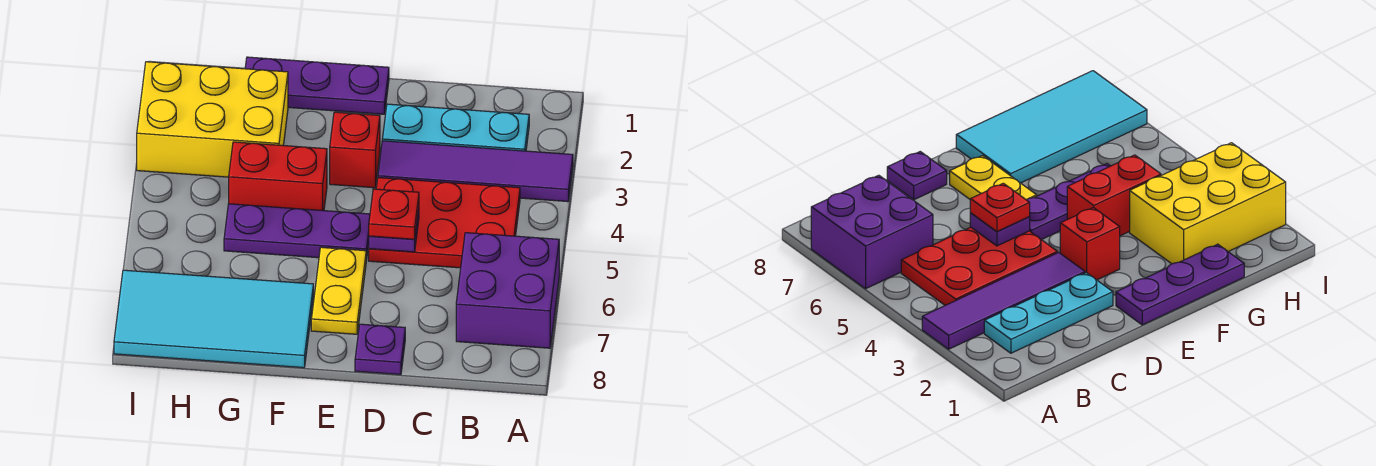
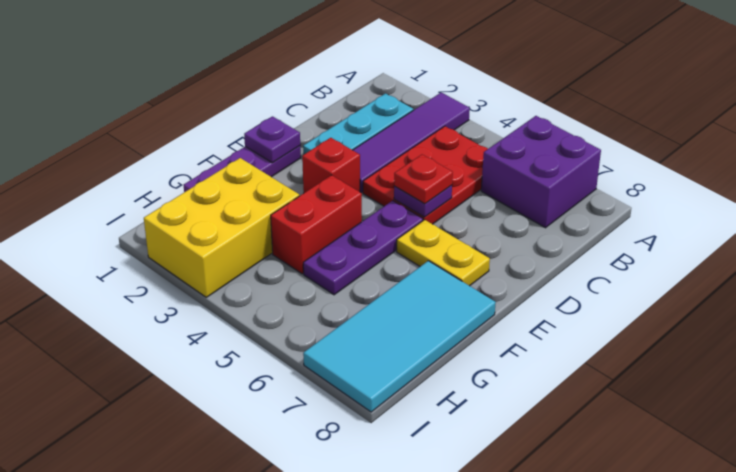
purple plate D8 level 1 -> purple plate E1 level 2

